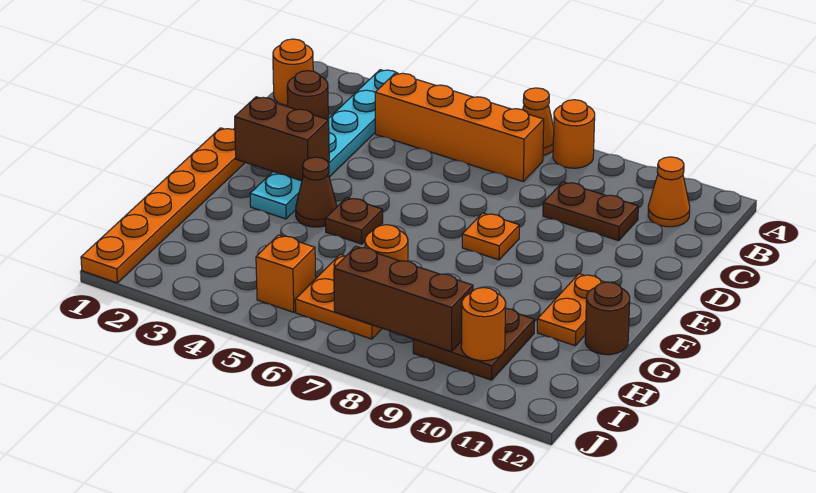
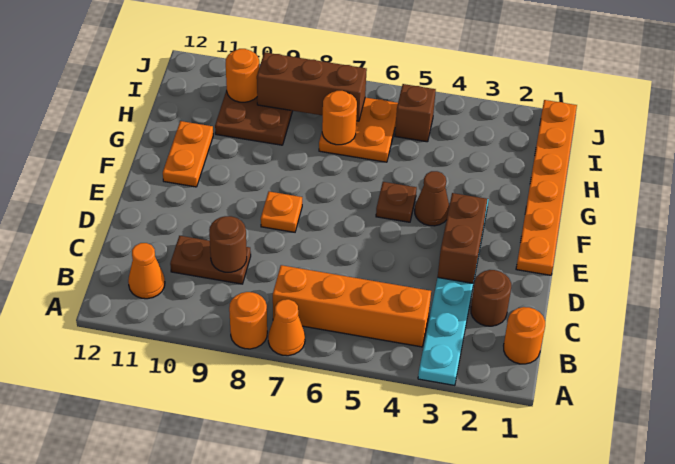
brown brick E2:E3 level 2 -> brown brick D3:E3 level 2
brown round brick G12 level 1 -> brown round brick C9 level 2
orange brick I5 level 1 -> brown brick I5 level 1

